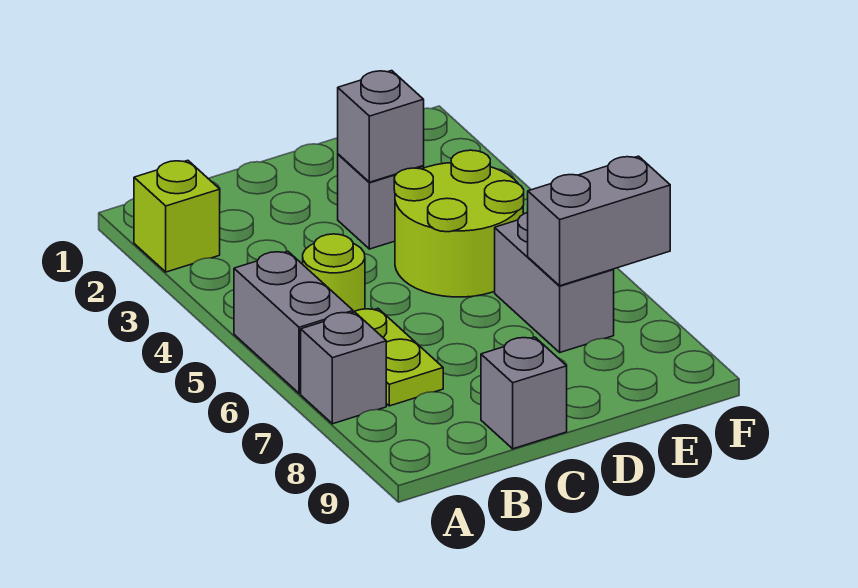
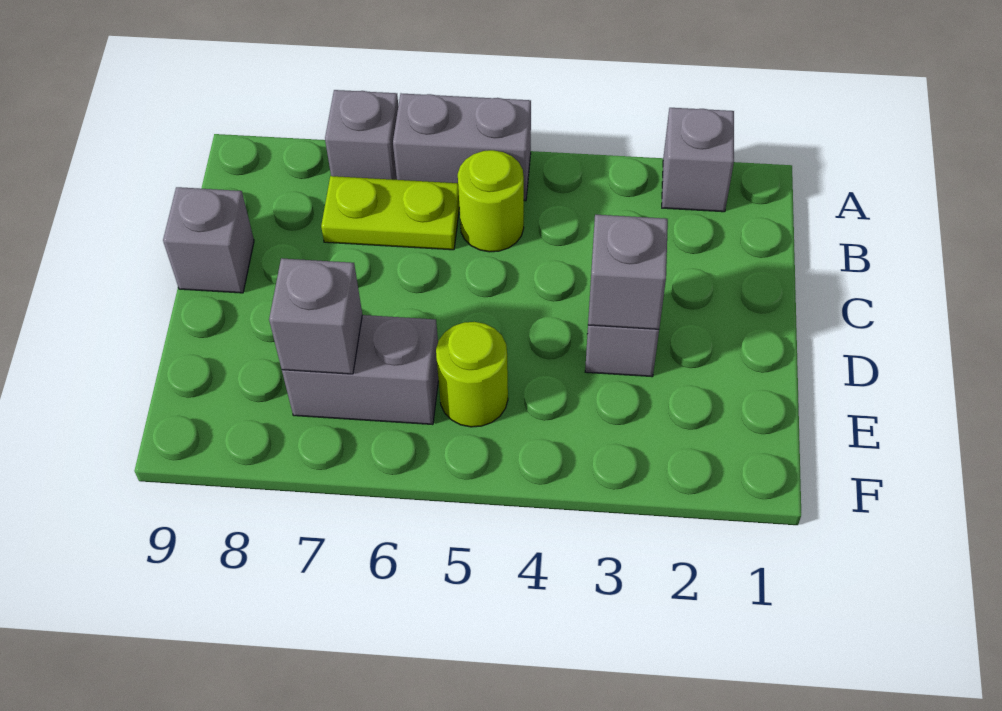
lime brick A2 level 1 -> grey brick A2 level 1
lime round brick D4:E5 level 1 -> lime round brick E5 level 1
grey brick E7:F7 level 2 -> grey brick E7 level 2

